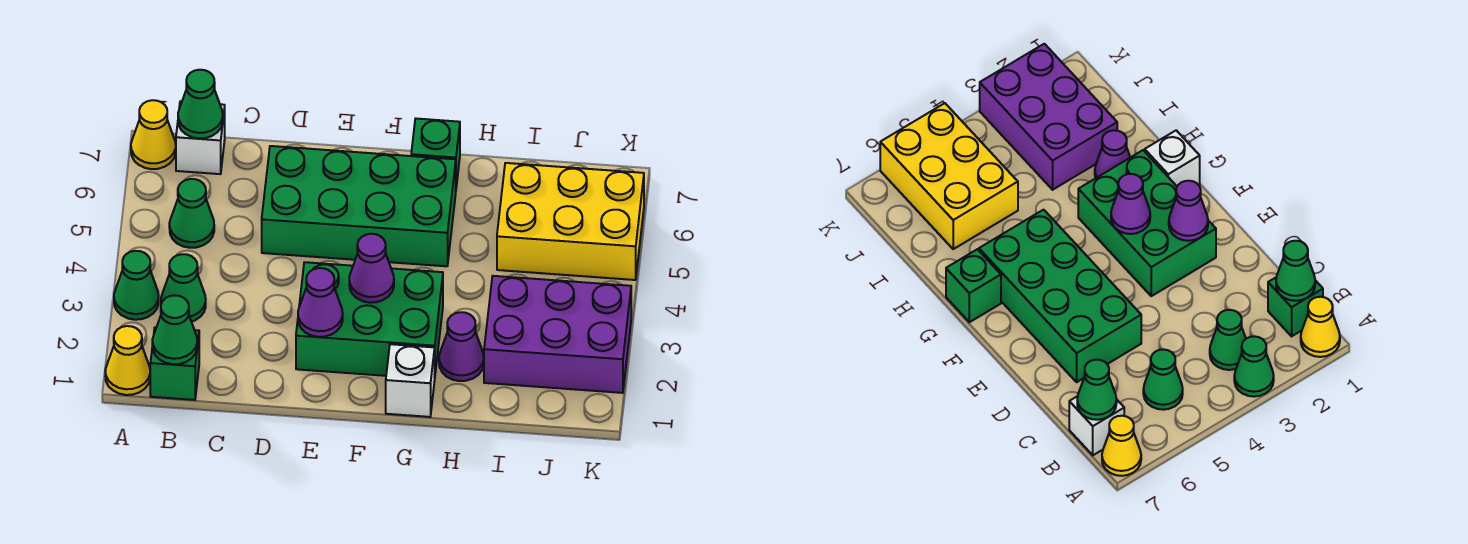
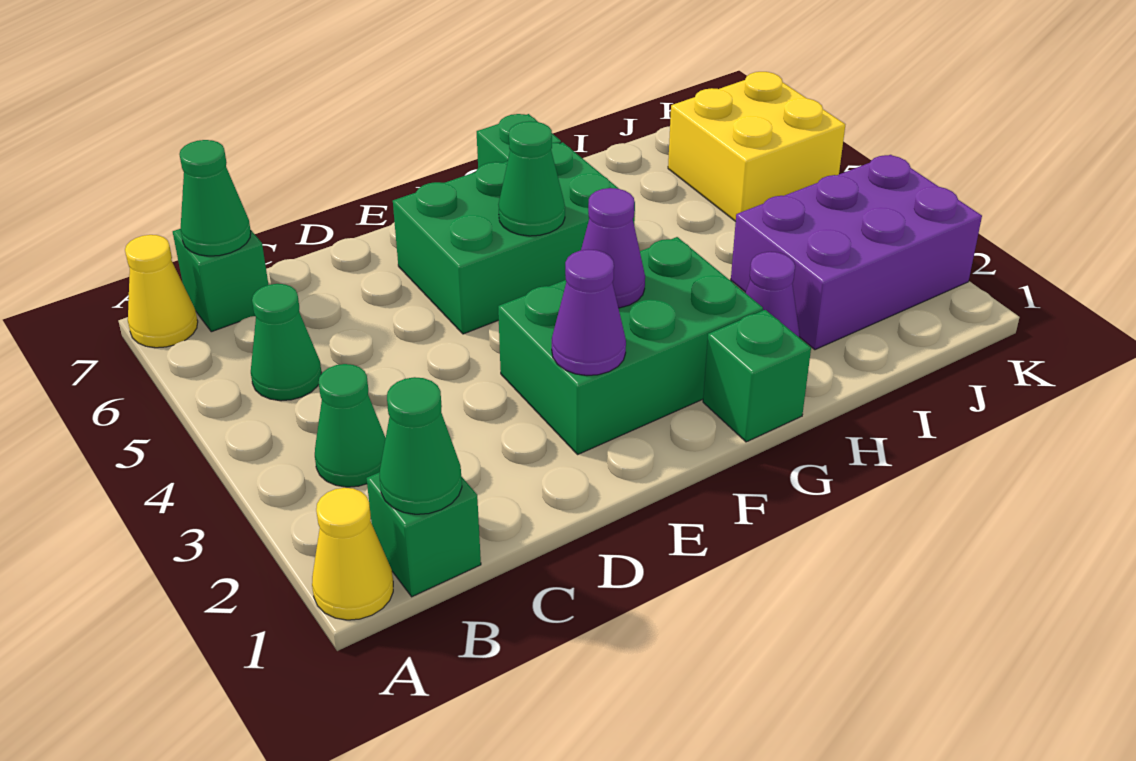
green cone A3 level 1 -> green cone F5 level 2
white brick B7 level 1 -> green brick B7 level 1
green brick D5:G6 level 1 -> green brick E5:G6 level 1
white brick G1 level 1 -> green brick G1 level 1
yellow brick I5:K6 level 1 -> yellow brick J5:K6 level 1

